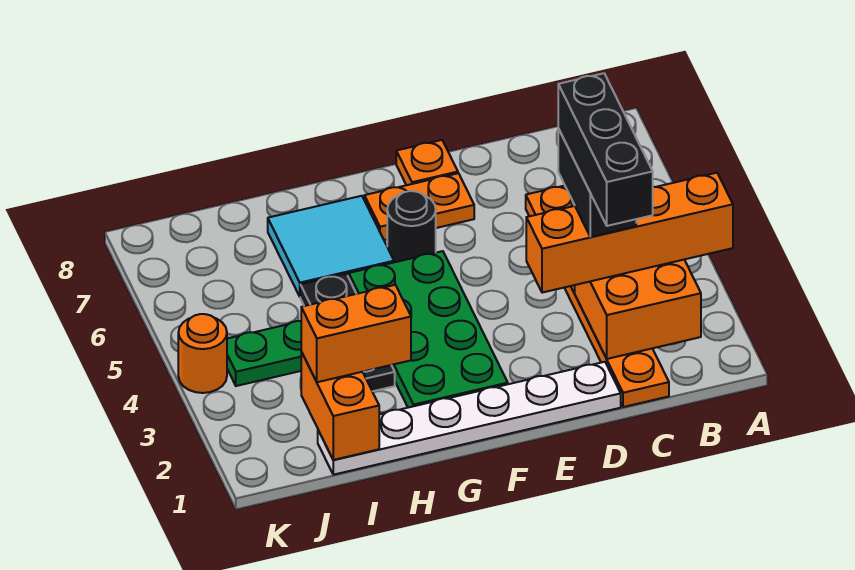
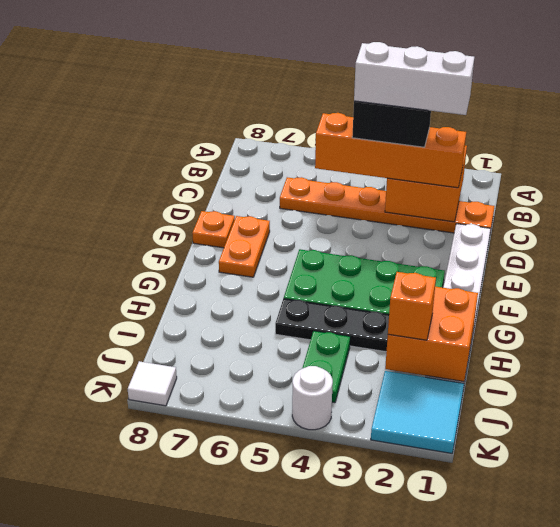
orange brick A3:D3 level 3 -> orange brick C2:C5 level 3
black brick C2:C4 level 5 -> white brick C2:C4 level 5
black round brick F6 level 1 -> none
cyan tile G6:H7 level 1 -> cyan tile J1:K2 level 1
orange brick H2:I2 level 3 -> orange brick I2 level 3
orange brick I1:I2 level 2 -> orange brick H1:I2 level 2
orange round brick K4 level 1 -> white round brick K4 level 1
none -> white tile K8 level 1

